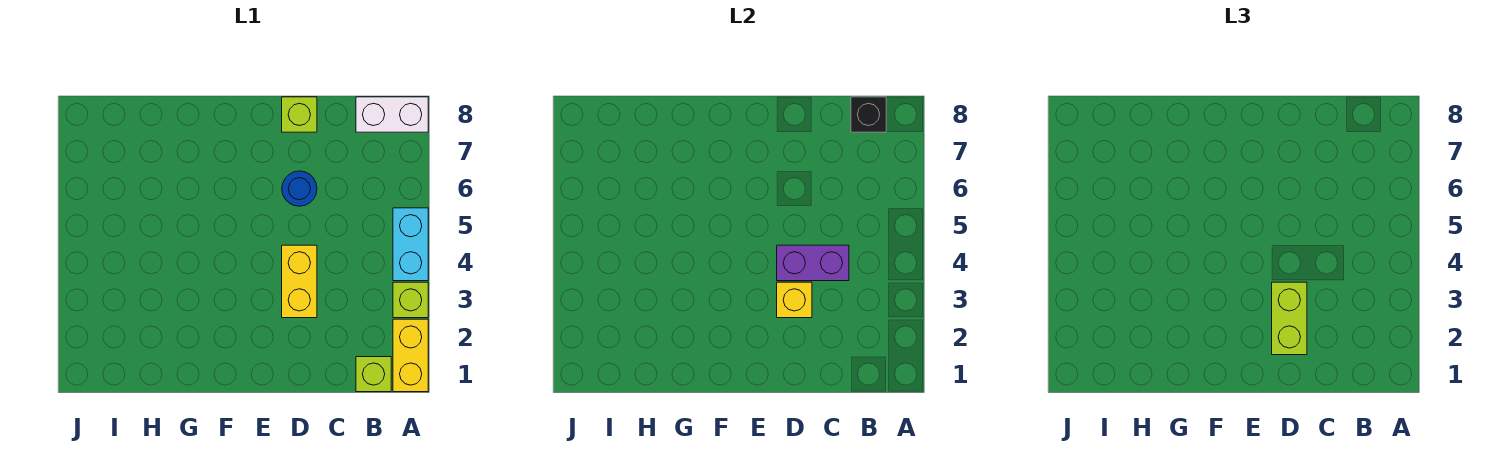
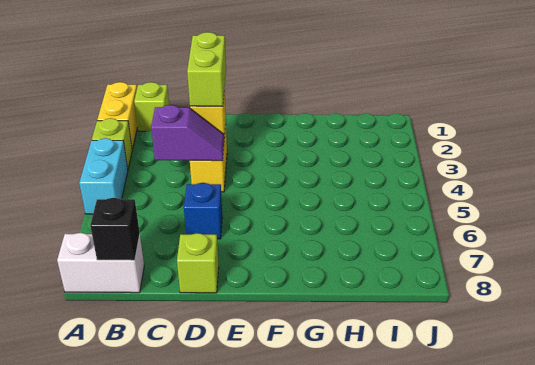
purple brick C4:D4 level 2 -> purple slope C4:D4 level 2 top C
blue round brick D6 level 1 -> blue brick D6 level 1

